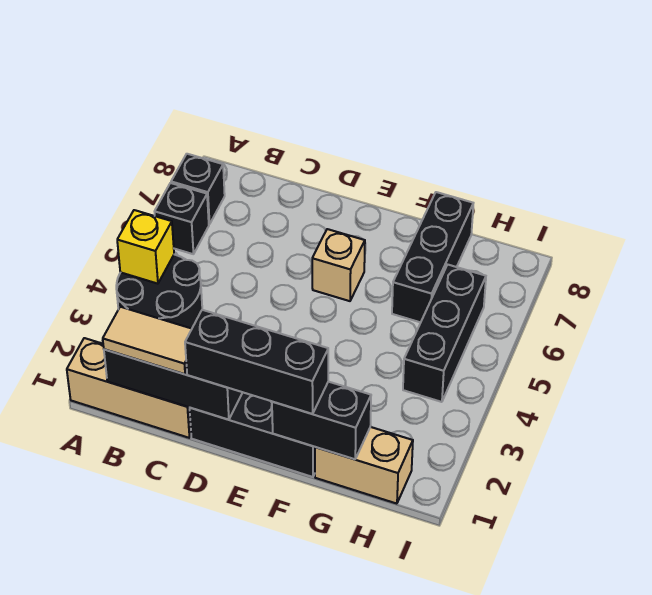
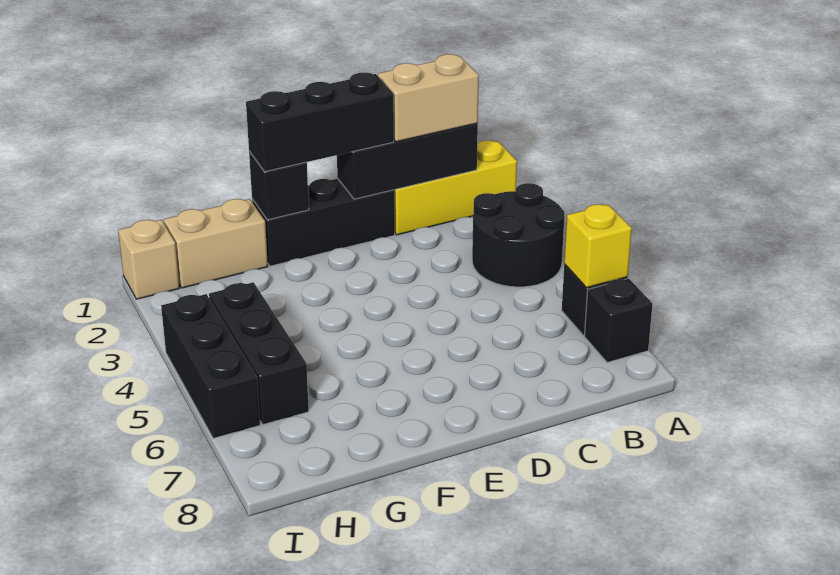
tan brick A1:C1 level 1 -> yellow brick A1:C1 level 1
yellow brick A4 level 2 -> yellow brick A6 level 2
tan tile B1:C1 level 3 -> tan brick B1:C1 level 3
tan brick E6 level 1 -> tan brick I1 level 1
black brick F1:G1 level 2 -> black brick F1 level 2
black brick G6:G8 level 1 -> black brick I4:I6 level 1

